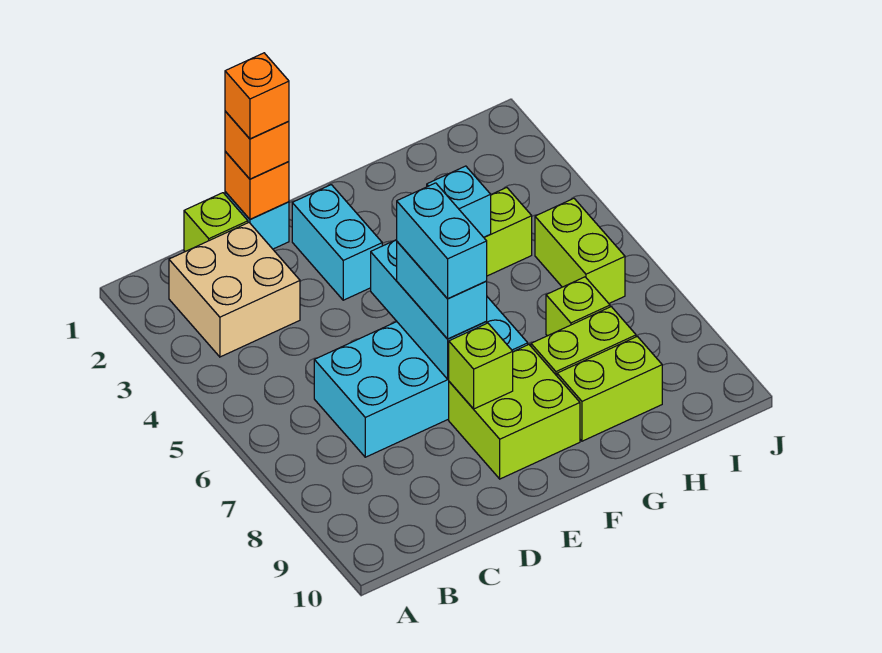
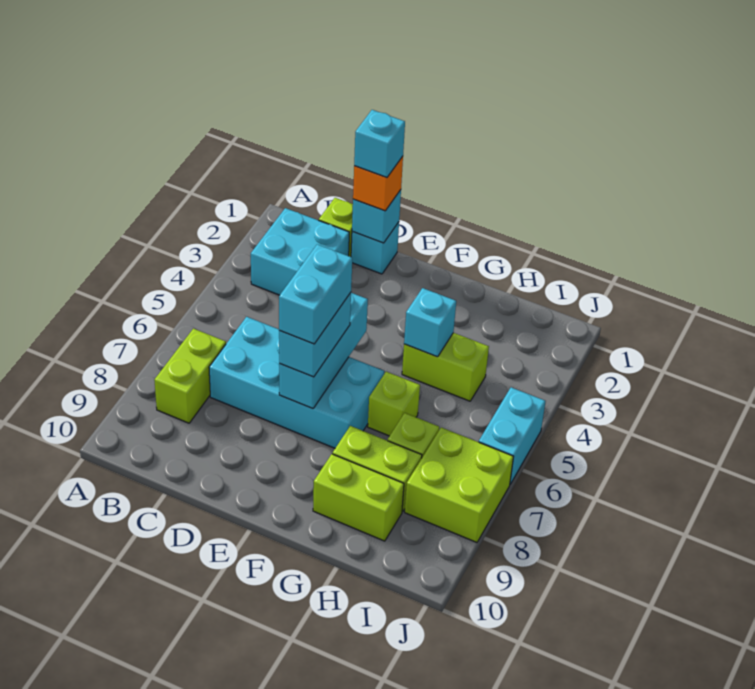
tan brick B2:C3 level 1 -> cyan brick B2:C3 level 1
orange brick D1 level 2 -> cyan brick D1 level 2
orange brick D1 level 4 -> cyan brick D1 level 4
cyan brick E2:E3 level 1 -> cyan brick J5:J6 level 1
lime brick E8:F9 level 1 -> lime brick I7:J8 level 1
lime brick E8 level 2 -> lime brick G6 level 1
lime brick I5:I6 level 1 -> lime brick B7:B8 level 1

